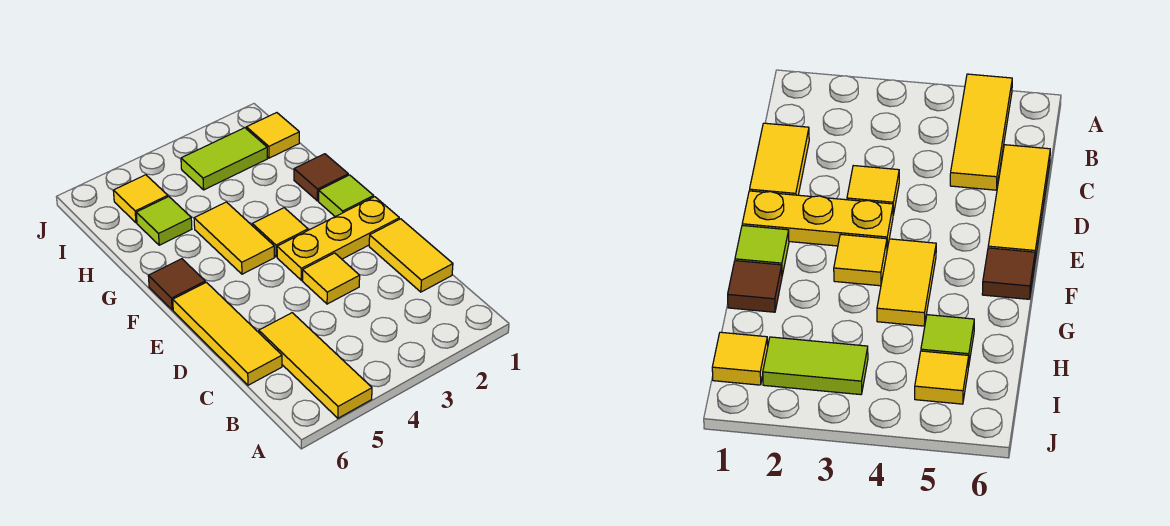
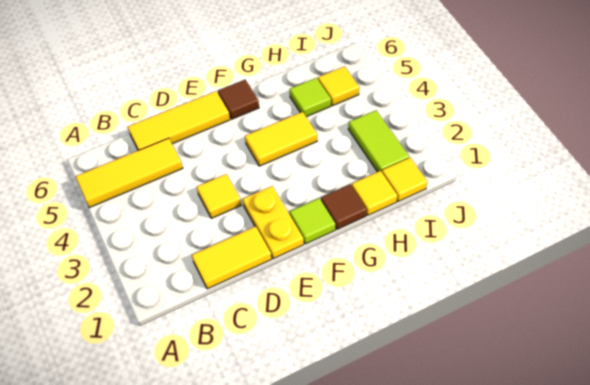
yellow plate E1:E3 level 1 -> yellow plate E1:E2 level 1
yellow tile F3 level 1 -> yellow tile H1 level 1

